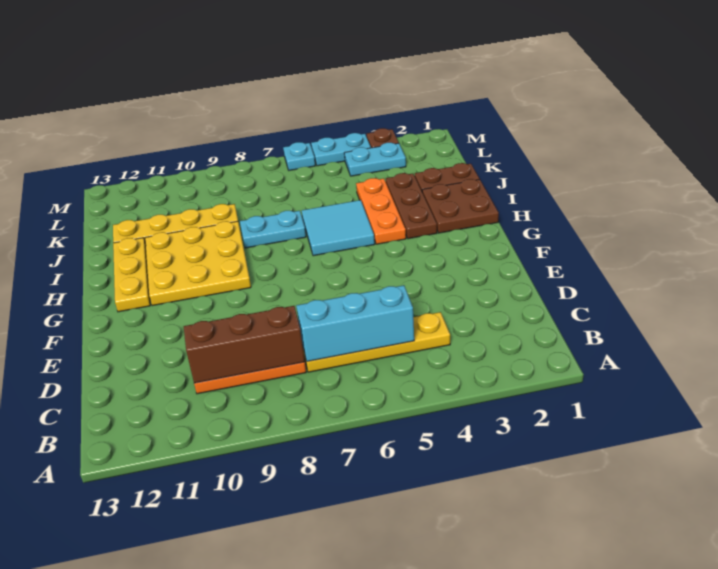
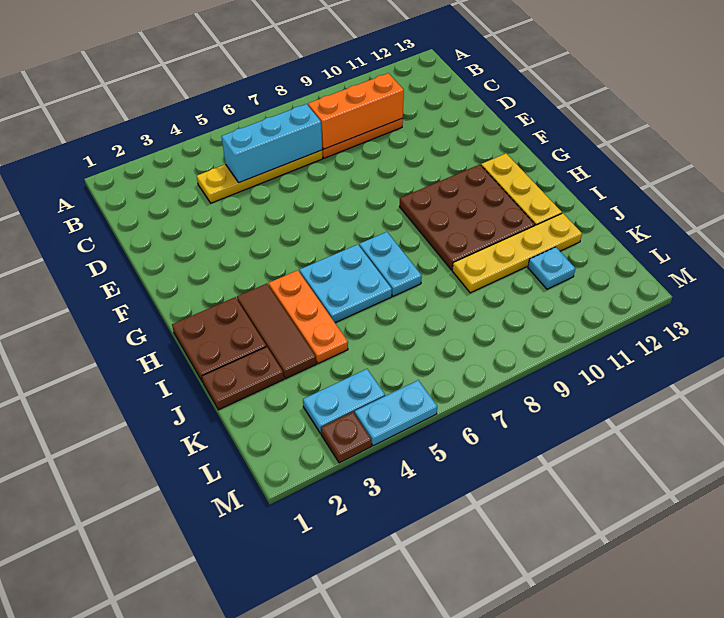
brown brick C8:C10 level 2 -> orange brick C8:C10 level 2
yellow plate G9:I11 level 1 -> brown plate G9:I11 level 1
brown plate H3:J3 level 1 -> brown tile H3:J3 level 1
cyan tile H5:I6 level 1 -> cyan plate H5:I6 level 1
cyan plate I7:I8 level 1 -> cyan plate H7:I7 level 1
cyan plate M6 level 1 -> cyan plate K11 level 1

